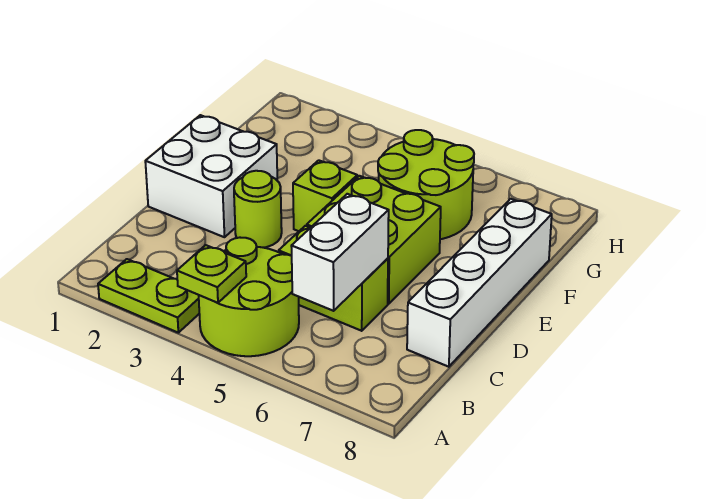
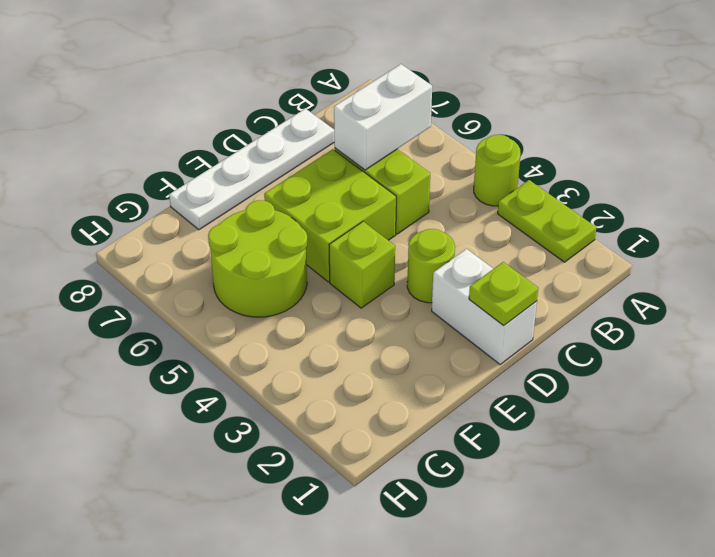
lime round brick A4:B5 level 1 -> lime round brick A4 level 1
lime plate A4 level 2 -> lime plate D1 level 2
white brick C8:F8 level 1 -> white plate C8:F8 level 1
white brick D1:E2 level 1 -> white brick D1:D2 level 1

